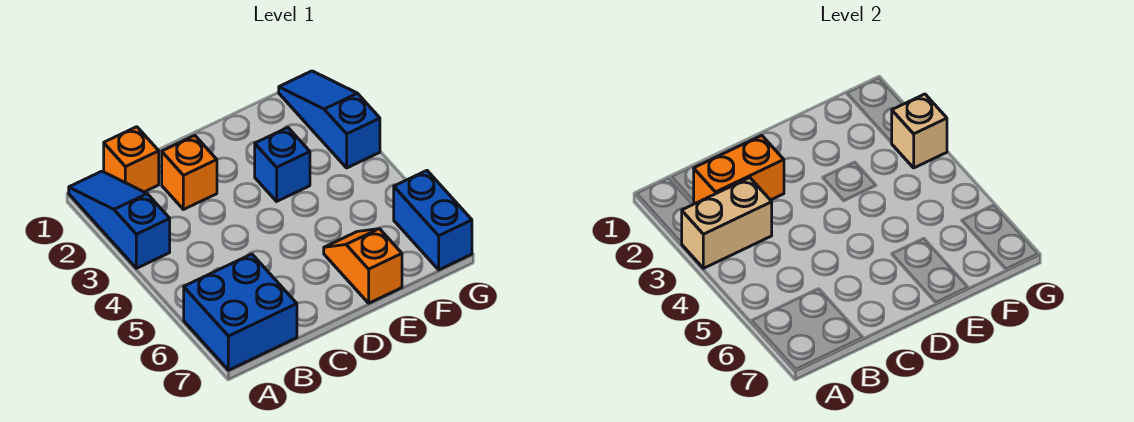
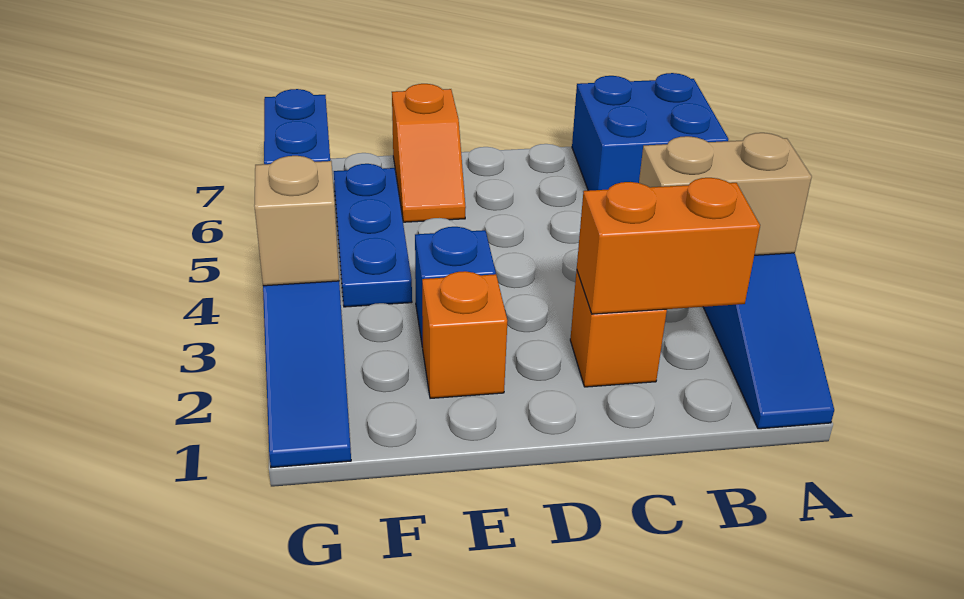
orange brick B1 level 1 -> orange brick E2 level 1
none -> blue plate F4:F6 level 1

